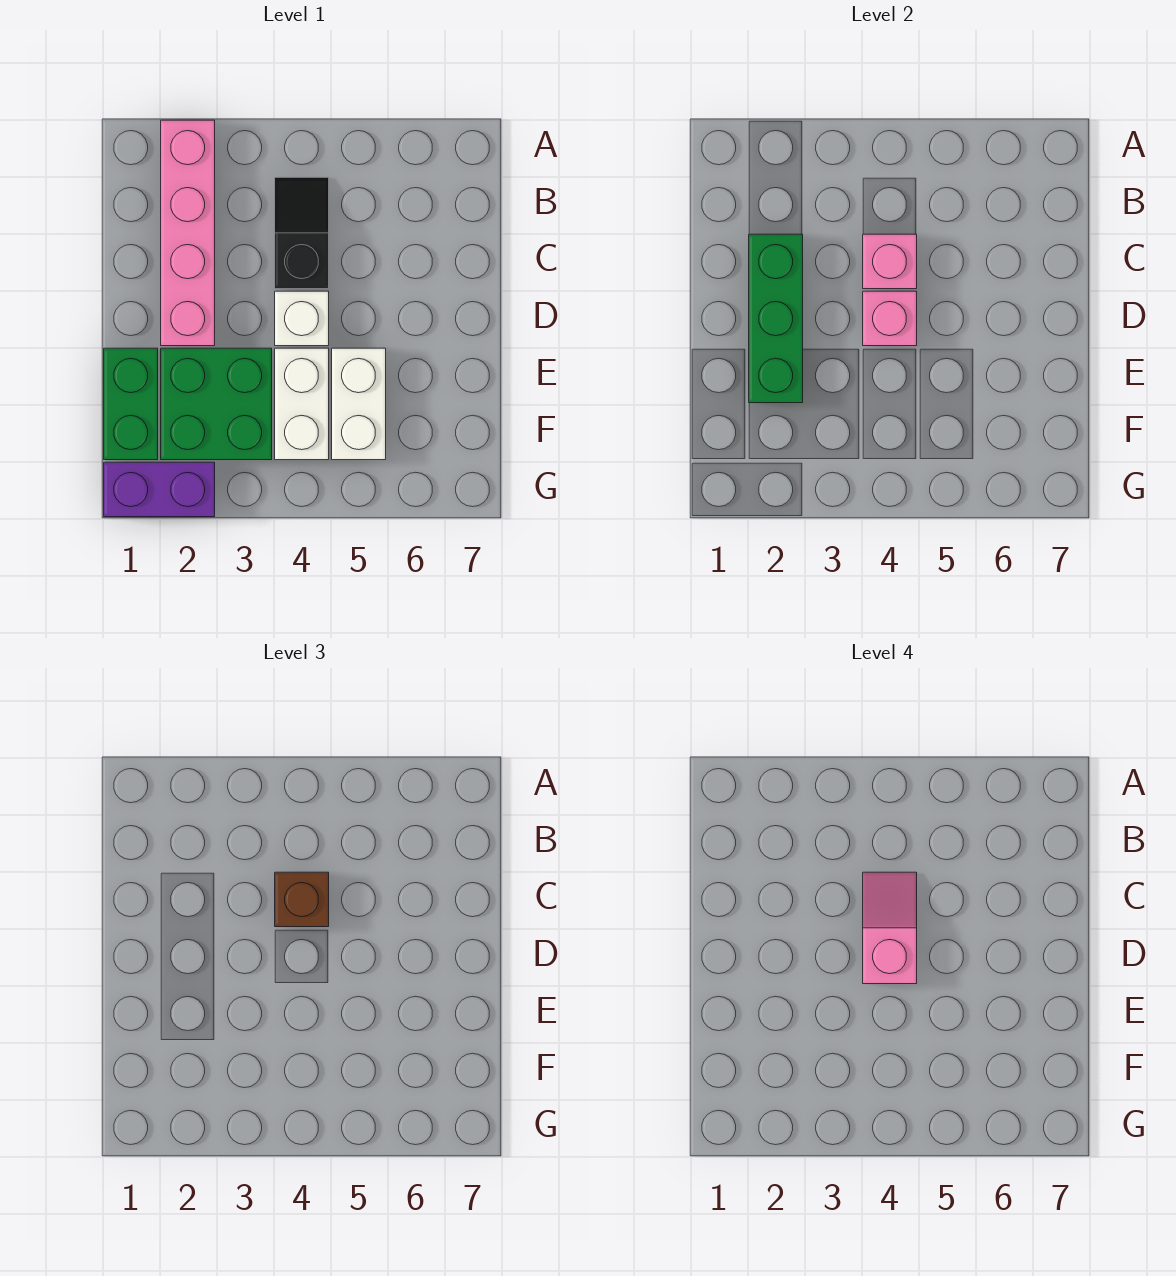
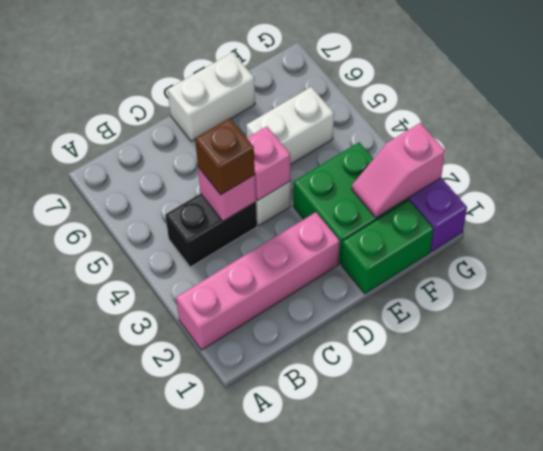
black slope B4:C4 level 1 top C -> black brick B4:C4 level 1
green brick C2:E2 level 2 -> none
pink slope C4:D4 level 4 top D -> pink slope F2:G2 level 2 top G
white brick E4:F4 level 1 -> white brick D7:E7 level 1

